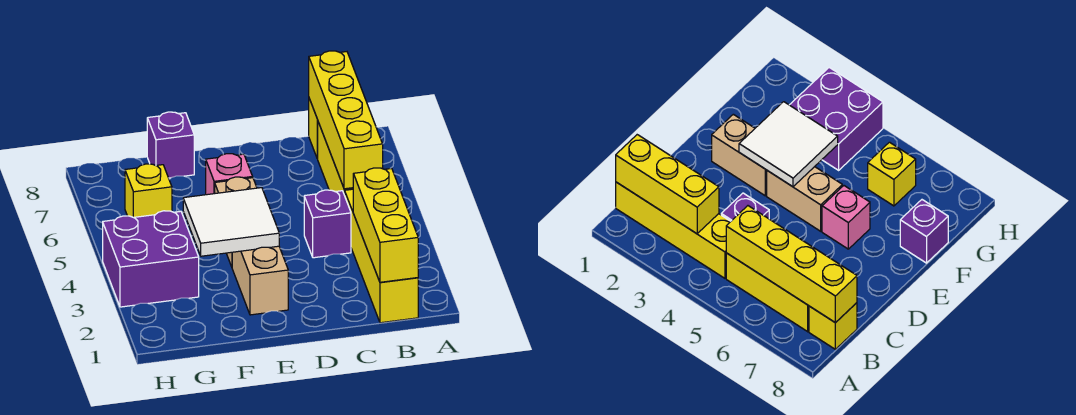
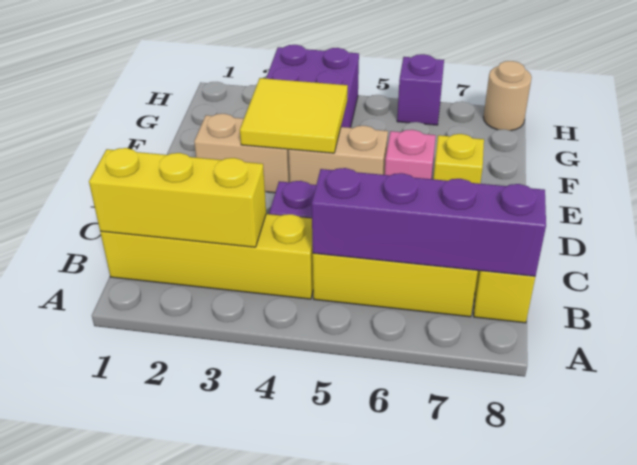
yellow brick B5:B8 level 2 -> purple brick B5:B8 level 2
white tile E3:F4 level 2 -> yellow tile E3:F4 level 2
purple brick F8 level 1 -> purple brick H6 level 1
yellow brick G6 level 1 -> yellow brick E7 level 1
none -> tan round brick H8 level 1

